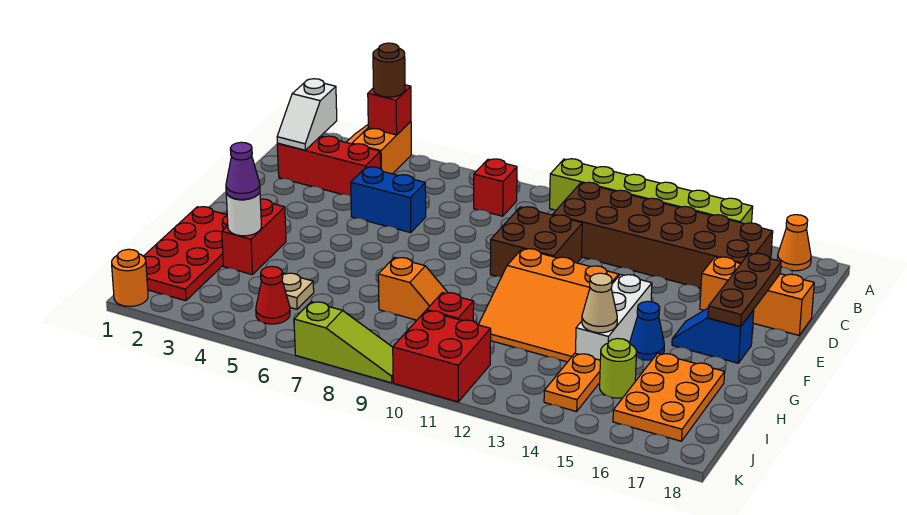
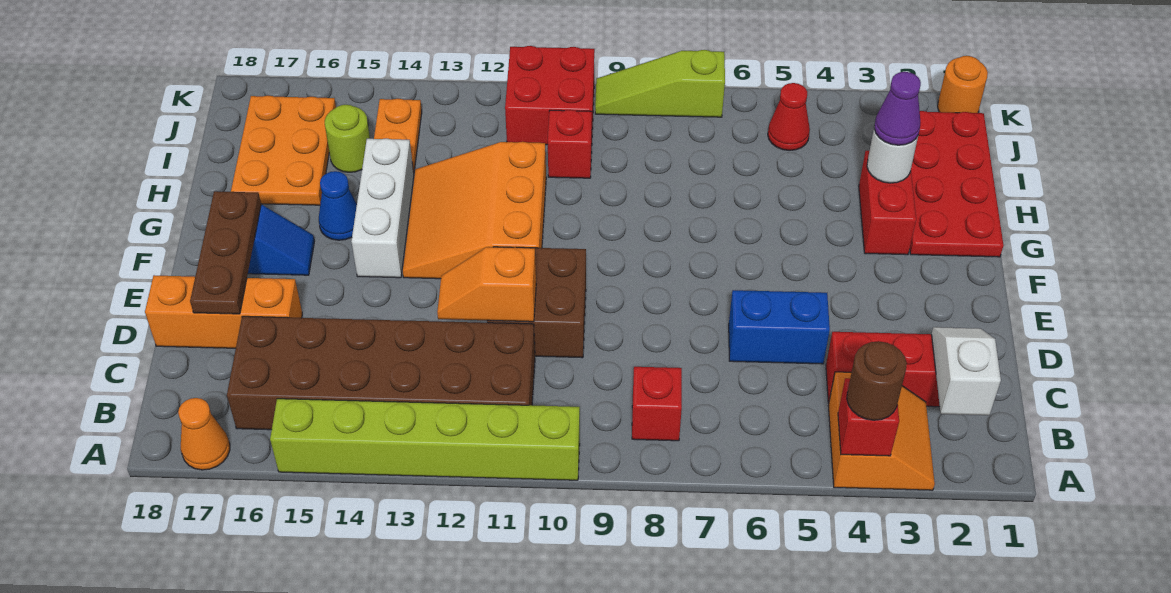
orange slope F11:H13 level 1 top F -> orange slope F11:H13 level 1 top 11
orange slope H8:H9 level 1 top 8 -> orange slope D11:D12 level 2 top 11
tan cone H14 level 2 -> none
tan plate I5 level 1 -> none

